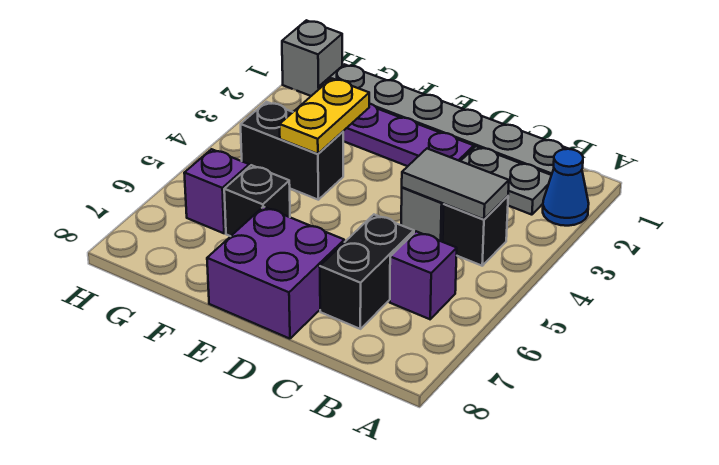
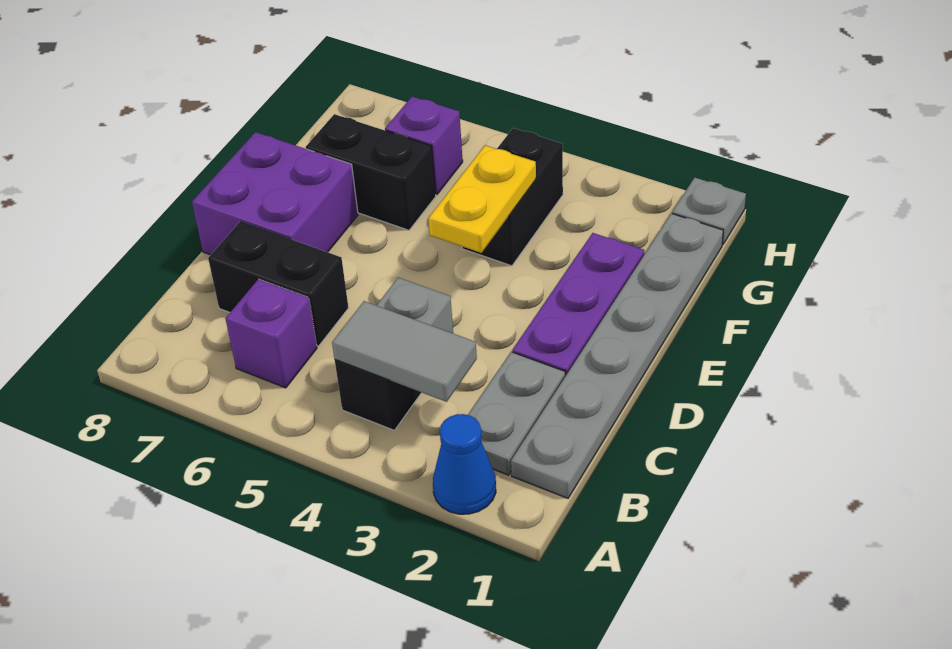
grey tile B4:C4 level 2 -> grey tile B3:B4 level 2
yellow plate F3:F4 level 2 -> yellow plate E4:F4 level 2
black brick F6 level 1 -> black brick F6:F7 level 1
grey brick H1 level 1 -> grey plate H1 level 1

